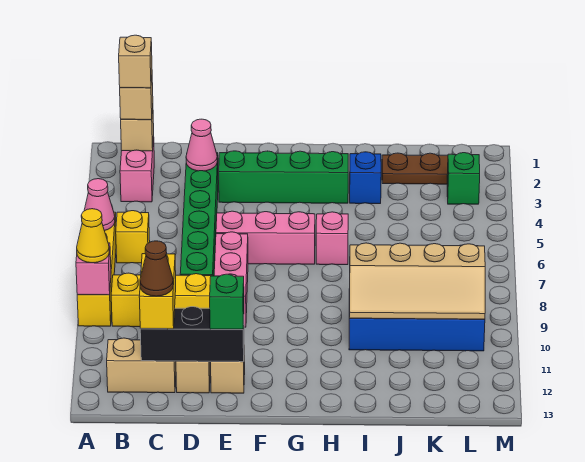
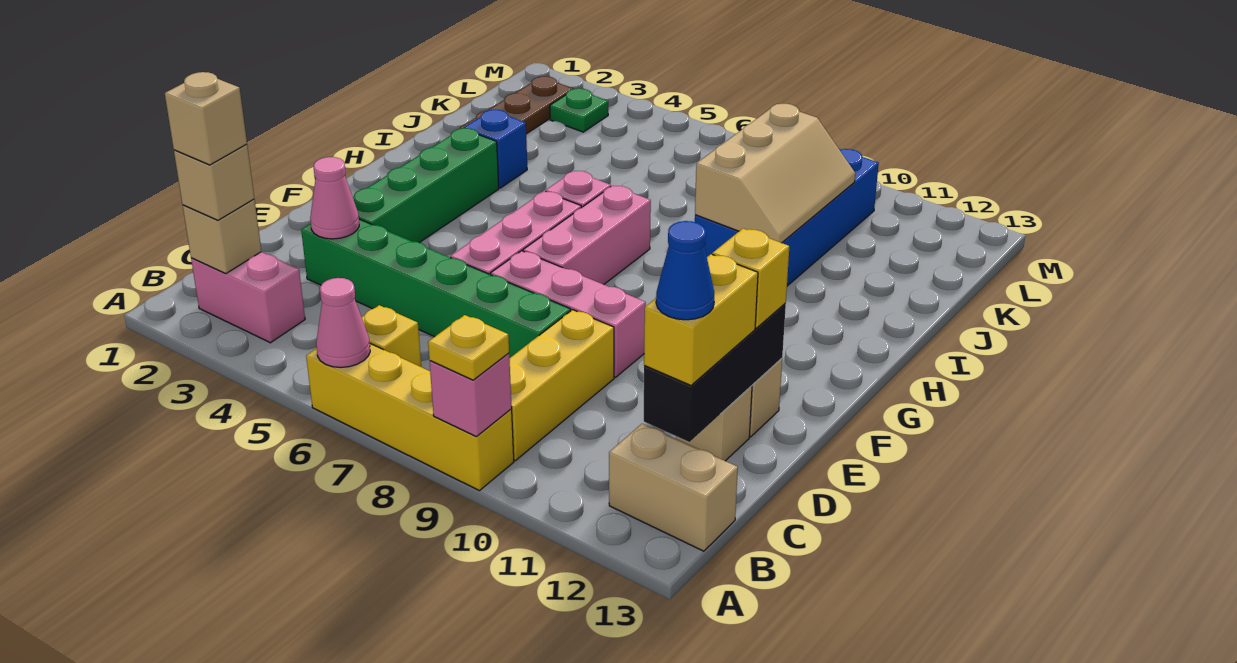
yellow cone A9 level 3 -> yellow plate A9 level 3
tan brick B12:C12 level 1 -> tan brick B12:B13 level 1
yellow brick C11:C12 level 3 -> yellow brick C12:D12 level 3
brown cone C12 level 4 -> blue cone C12 level 4
green brick E12 level 3 -> yellow brick E12 level 3
none -> pink brick F7:H7 level 1
tan slope I9:L10 level 2 top 9 -> tan slope I9:K10 level 2 top 9
green brick L3 level 1 -> green plate L3 level 1

